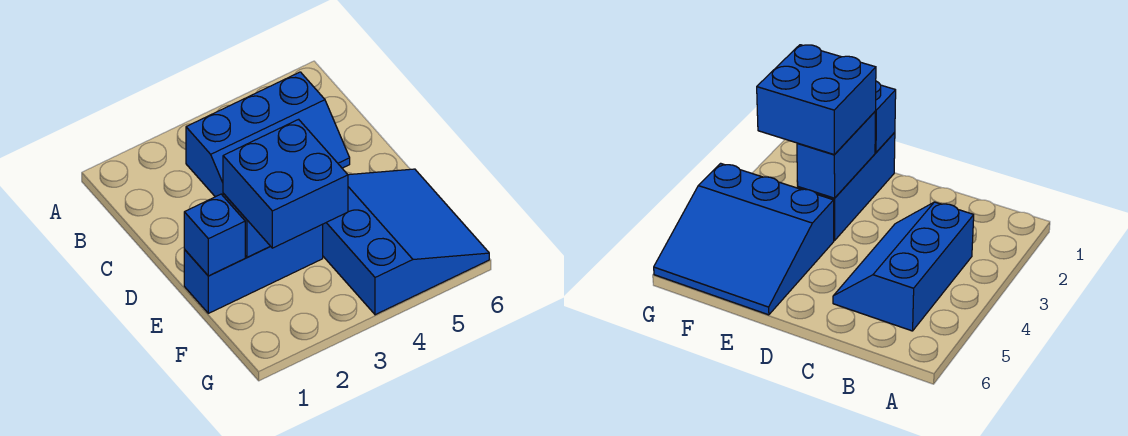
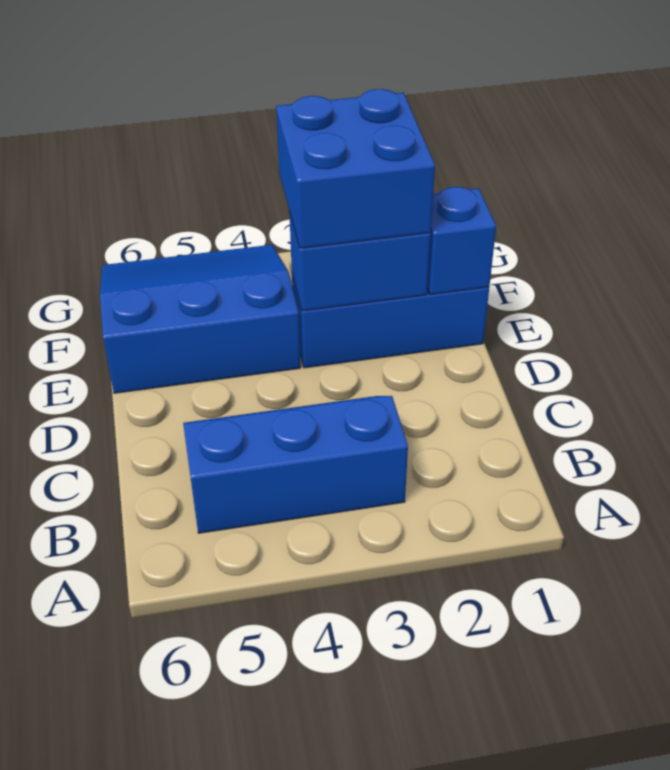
blue slope E4:G6 level 1 top 4 -> blue slope E4:G6 level 1 top E

